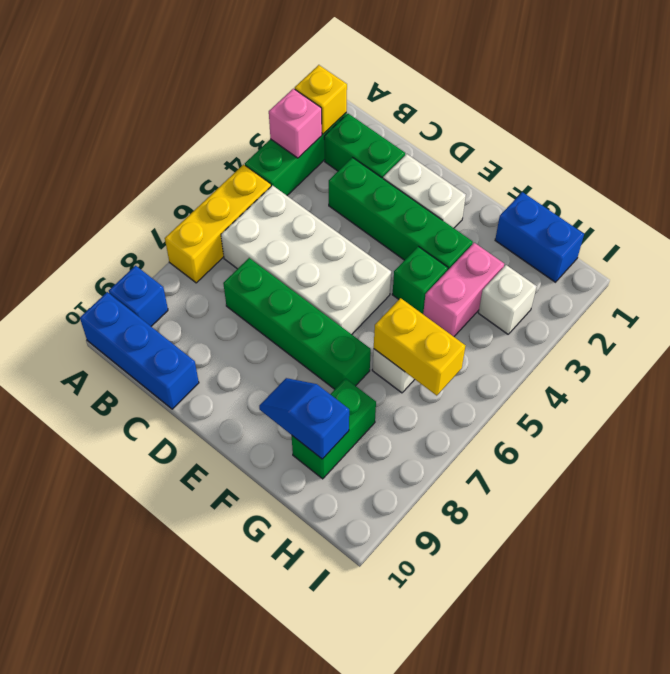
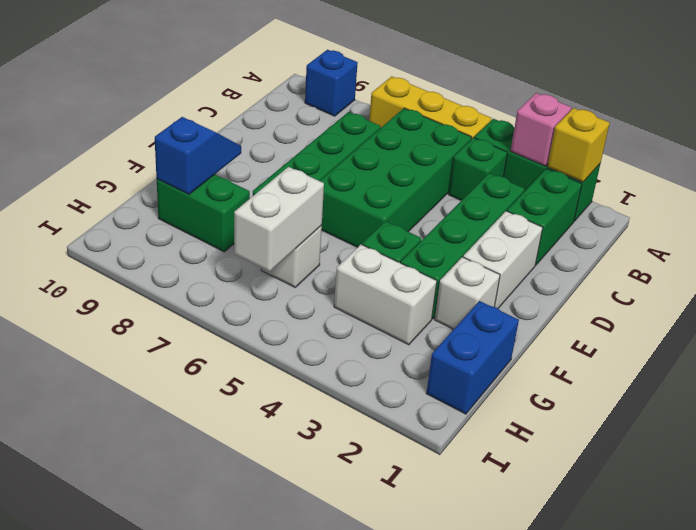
blue brick A10:C10 level 1 -> none
none -> green brick B4 level 1
white brick B5:E6 level 1 -> green brick B5:E6 level 1
pink brick G3:G4 level 1 -> white brick G3:G4 level 1
yellow brick G6:H6 level 2 -> white brick G6:H6 level 2
white brick H3 level 1 -> white brick F2 level 1

